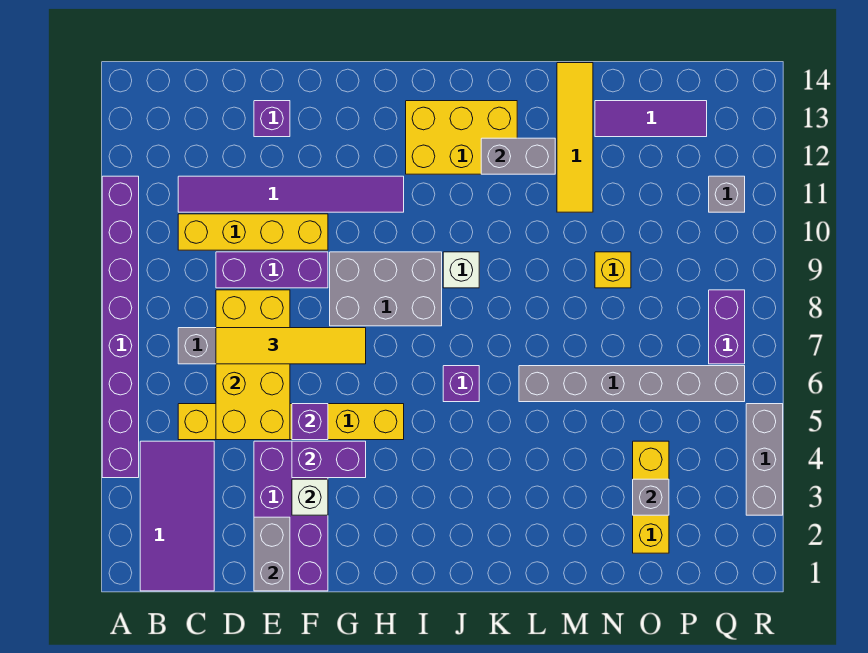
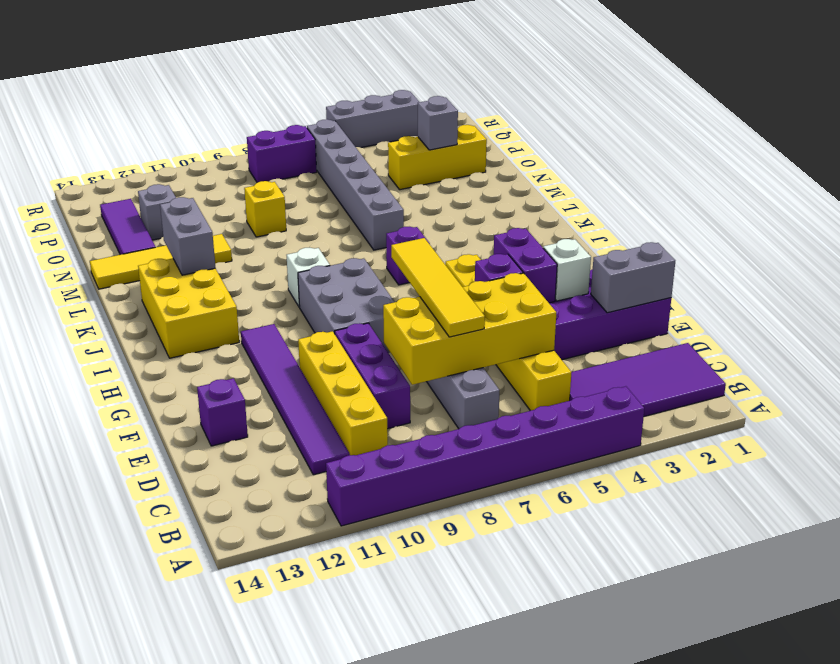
grey brick Q11 level 1 -> grey brick O12 level 1

